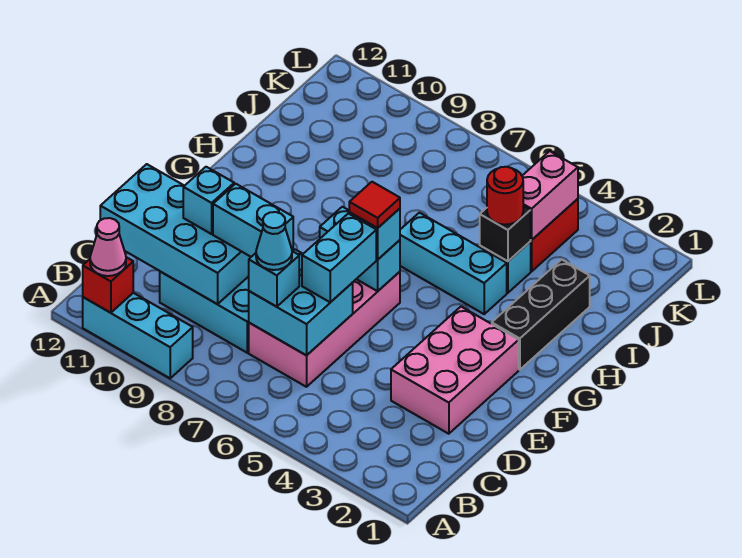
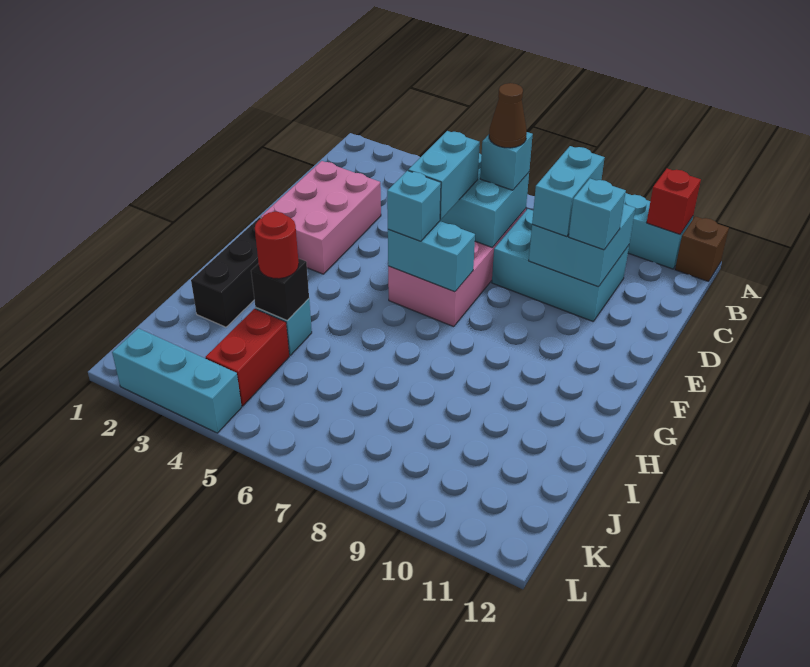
pink cone A11 level 3 -> none
none -> brown brick A12 level 1
cyan cone C7 level 4 -> brown cone C7 level 4
cyan brick C9:D12 level 2 -> cyan brick C9:D10 level 2
cyan brick D8:D9 level 3 -> cyan brick C9:D9 level 3
red tile F6 level 4 -> none
cyan brick H4:H6 level 1 -> cyan brick L2:L4 level 1
pink brick J4:K4 level 2 -> none

